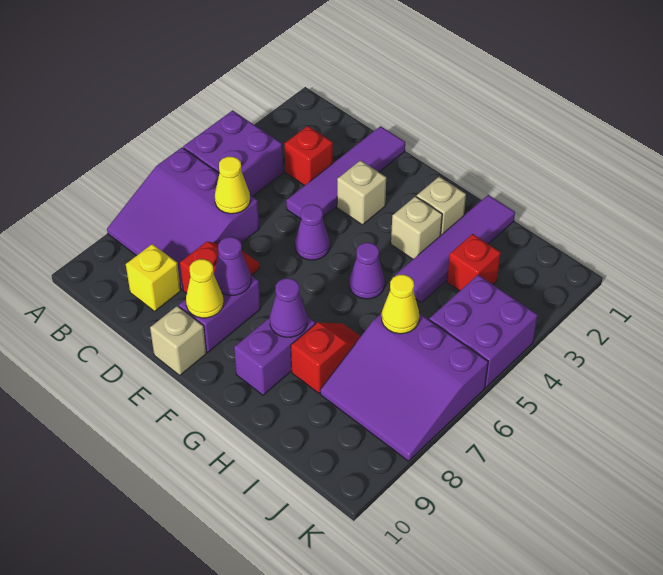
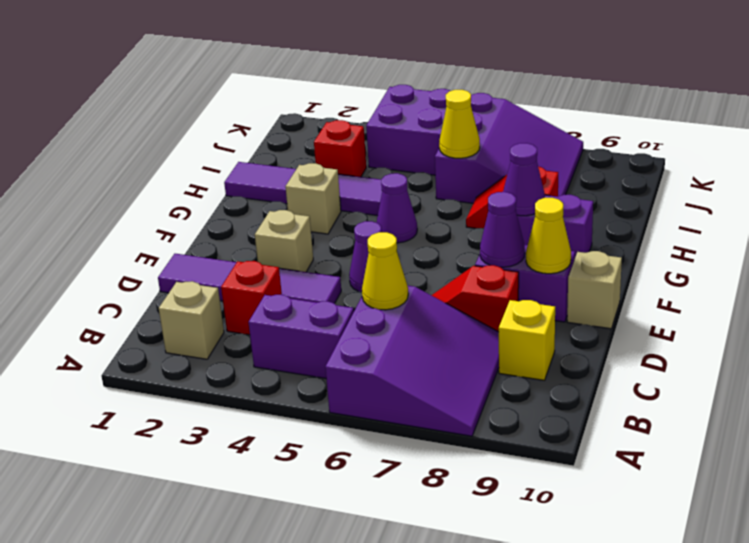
purple brick A4:B5 level 1 -> purple brick B4:B5 level 1
tan brick G2 level 1 -> tan brick B2 level 1

